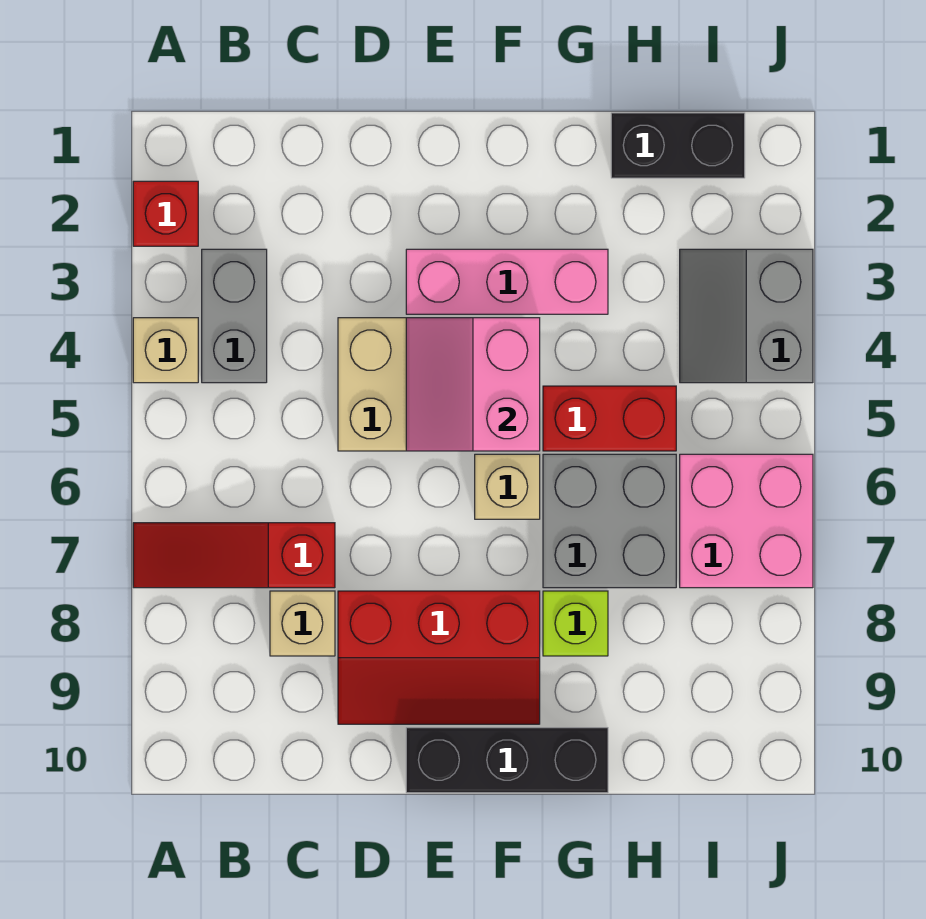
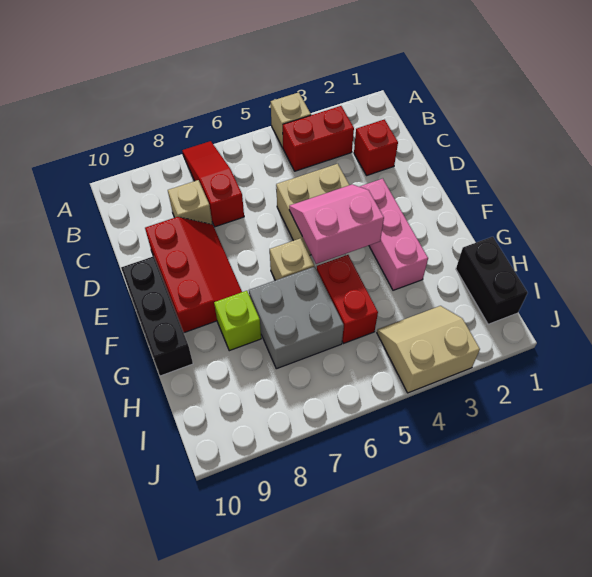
red brick A2 level 1 -> red brick C2 level 1
grey brick B3:B4 level 1 -> red brick B3:B4 level 1
red slope D8:F9 level 1 top 8 -> red slope D8:F9 level 1 top 9
grey slope I3:J4 level 1 top J -> tan slope I3:J4 level 1 top J
pink brick I6:J7 level 1 -> none

